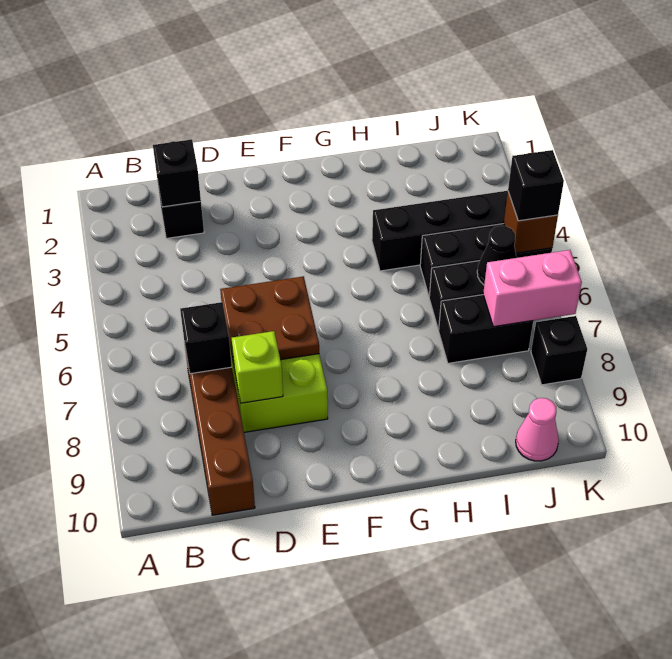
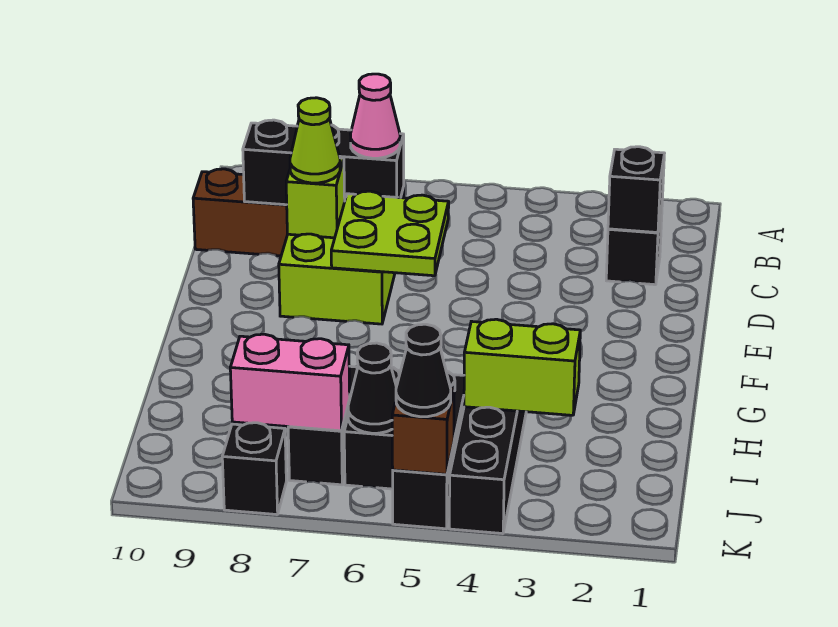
black brick C7 level 2 -> black brick C7:C9 level 2
brown plate D6:E7 level 2 -> lime plate D6:E7 level 2
none -> lime cone D8 level 3
none -> lime brick I3:I4 level 2
pink brick J7:K7 level 2 -> pink brick J7:J8 level 2
pink cone J10 level 1 -> pink cone C7 level 3
black brick K5 level 3 -> black cone K5 level 3

